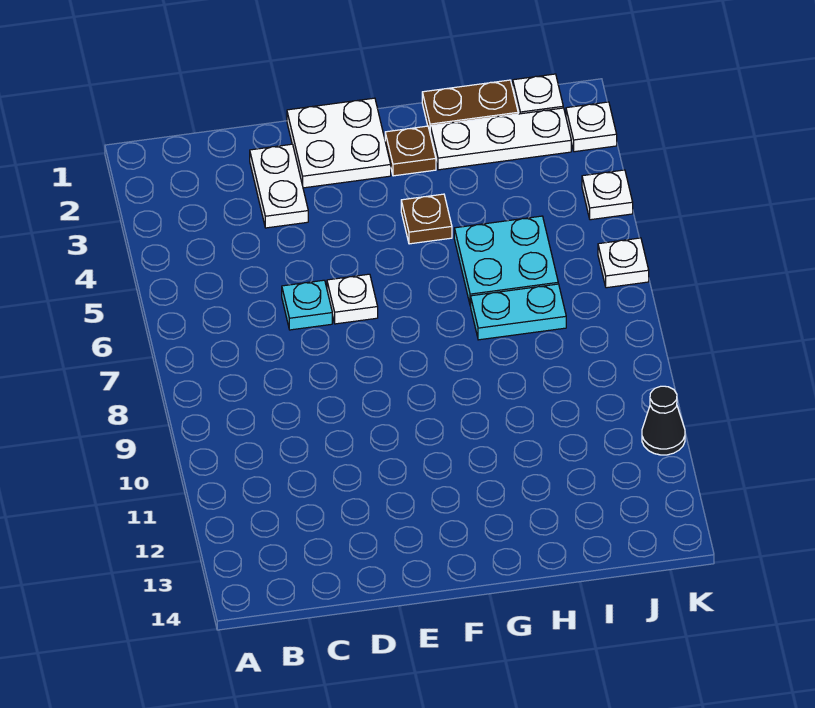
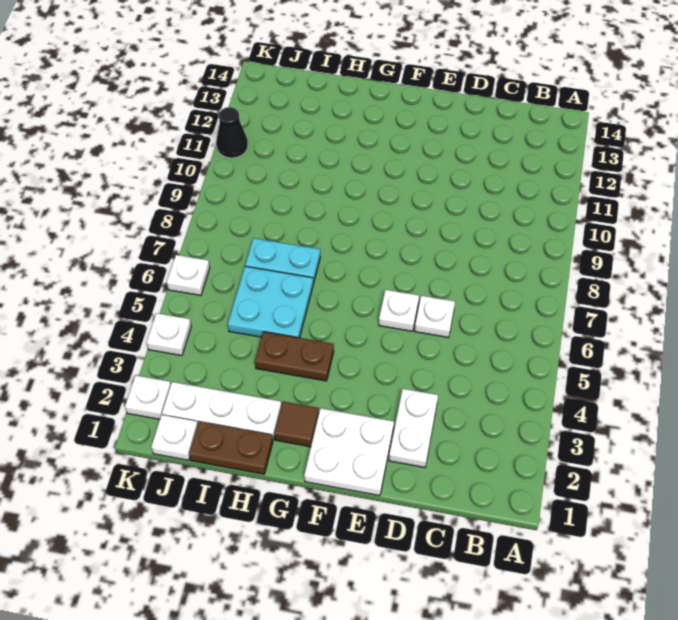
cyan plate D6 level 1 -> white plate D6 level 1
brown plate G2 level 1 -> brown tile G2 level 1
brown plate G4 level 1 -> brown plate G4:H4 level 1

